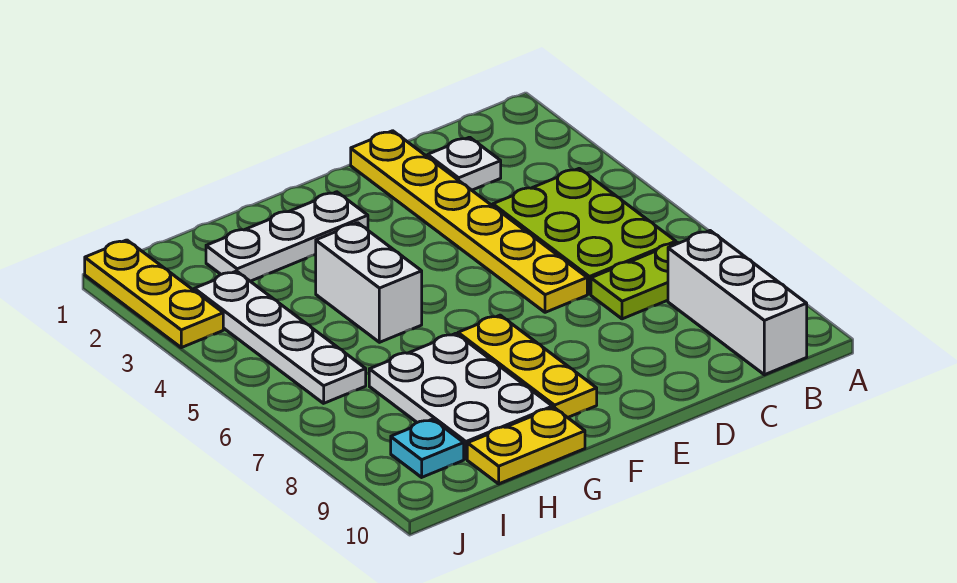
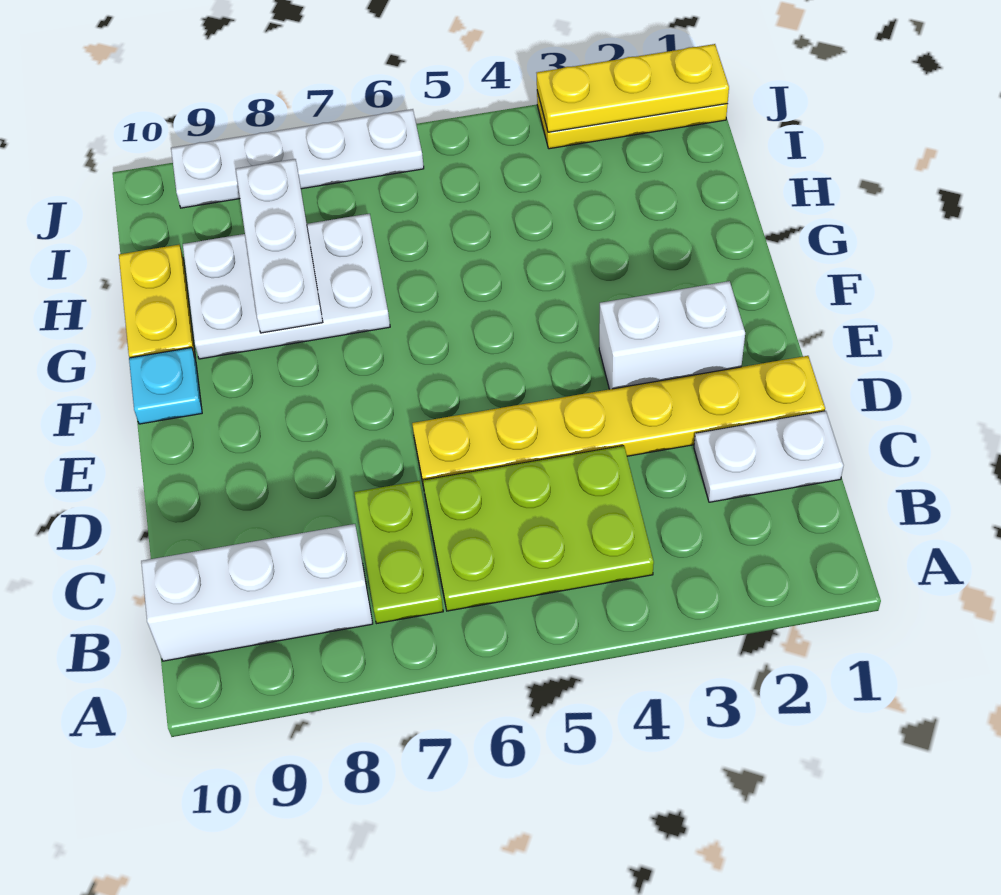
white plate C2 level 1 -> white plate C1:C2 level 1
white plate F2:H2 level 1 -> white plate G8:I8 level 2
yellow plate F7:F9 level 1 -> yellow plate J1:J3 level 2
white brick G4:G5 level 1 -> white brick E2:E3 level 1
white plate I3:I6 level 1 -> white plate J6:J9 level 1
cyan plate I9 level 1 -> cyan plate F10 level 1

